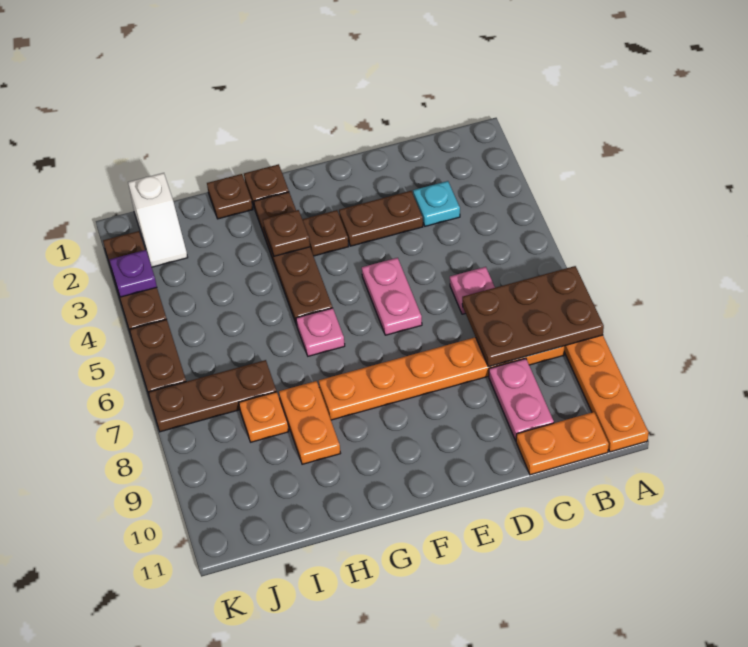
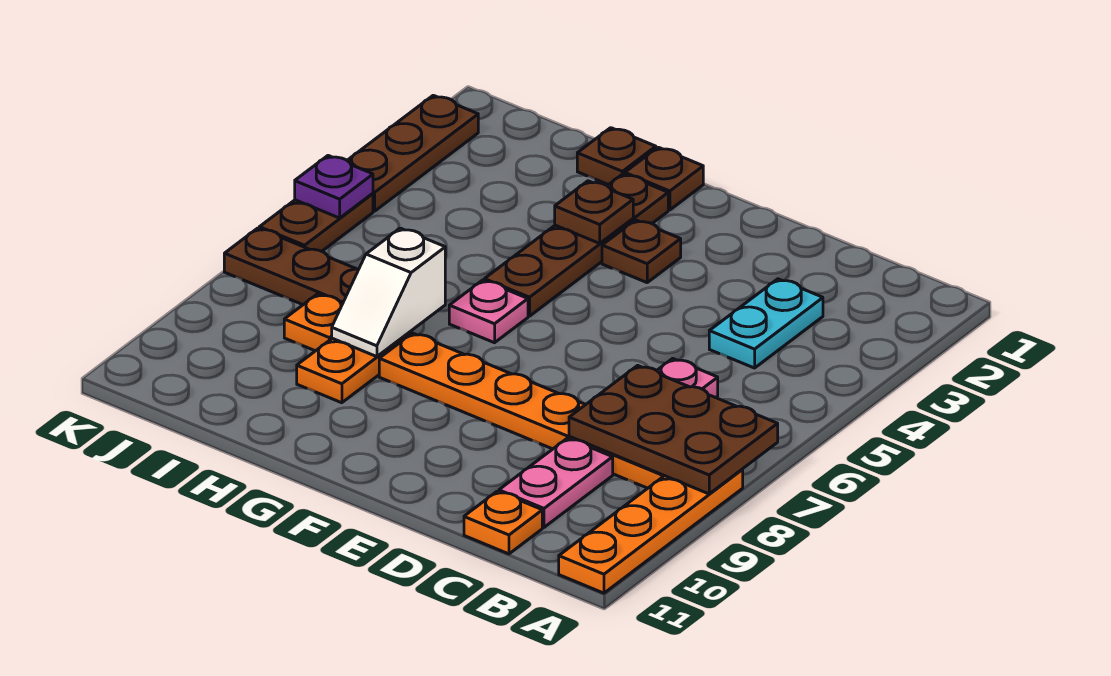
orange plate B11:C11 level 1 -> orange plate C11 level 1
cyan plate C3 level 1 -> cyan plate C3:C4 level 1
brown plate D3:E3 level 1 -> none
pink plate E5:E6 level 1 -> none
white slope J1:J2 level 1 top 1 -> white slope H7:H8 level 2 top 7
purple plate K3 level 2 -> purple plate K5 level 2

